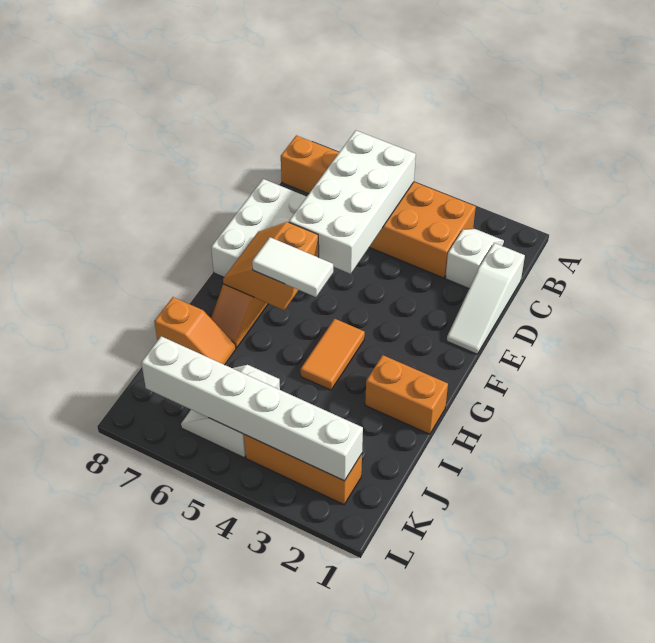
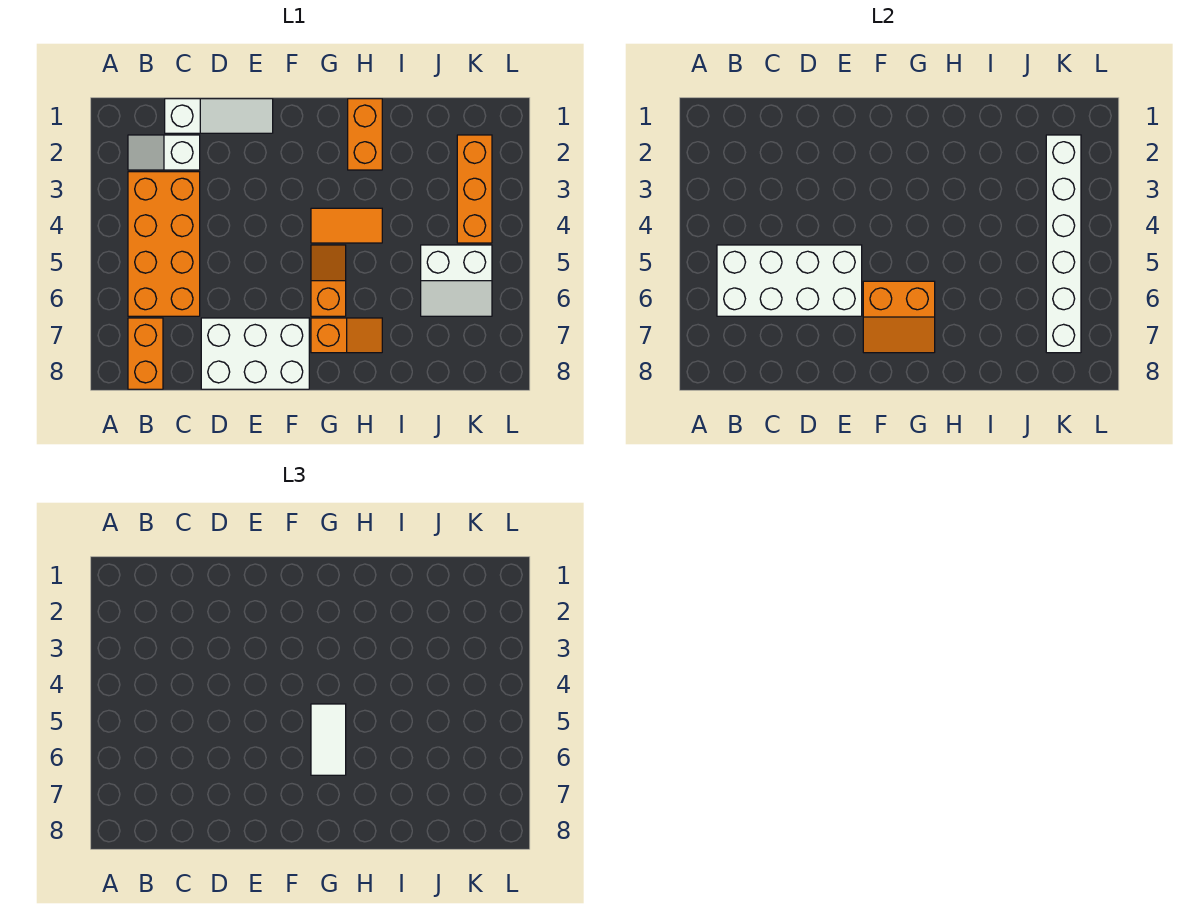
orange slope I7:I8 level 1 top 8 -> orange slope G5:G6 level 1 top 6

